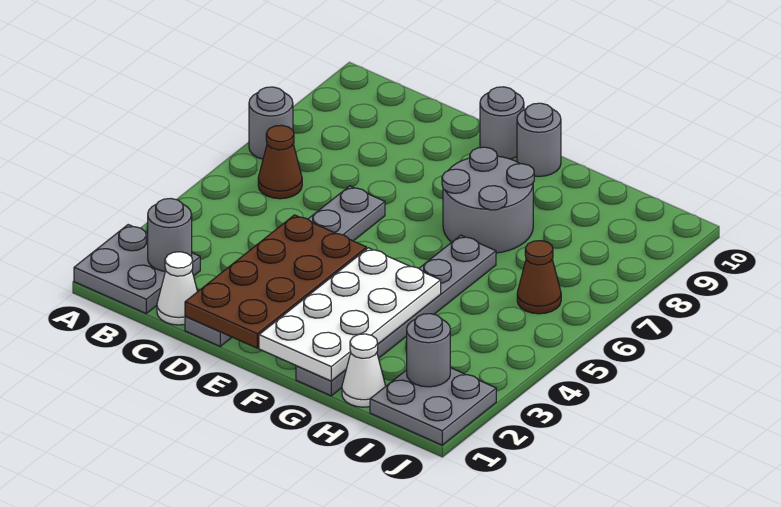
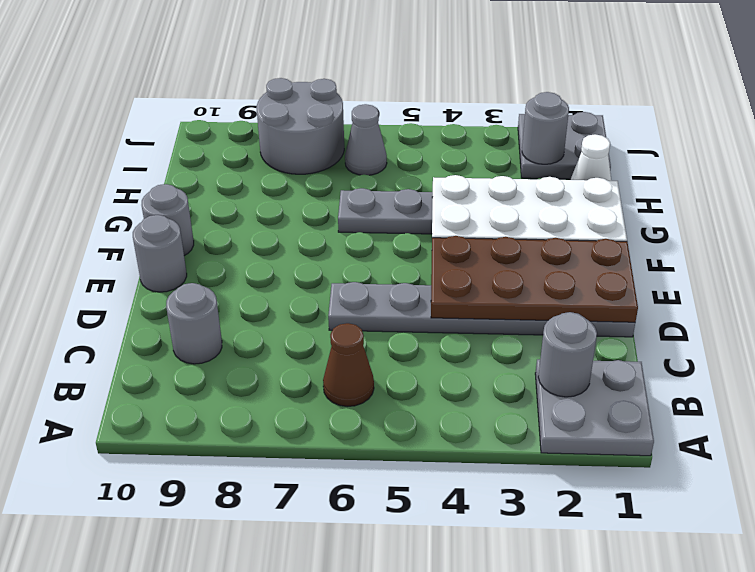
grey round brick A7 level 1 -> grey round brick C9 level 1
white cone C1 level 1 -> none
grey round brick F7:G8 level 1 -> grey round brick I7:J8 level 1
brown cone I6 level 1 -> grey cone I6 level 1

